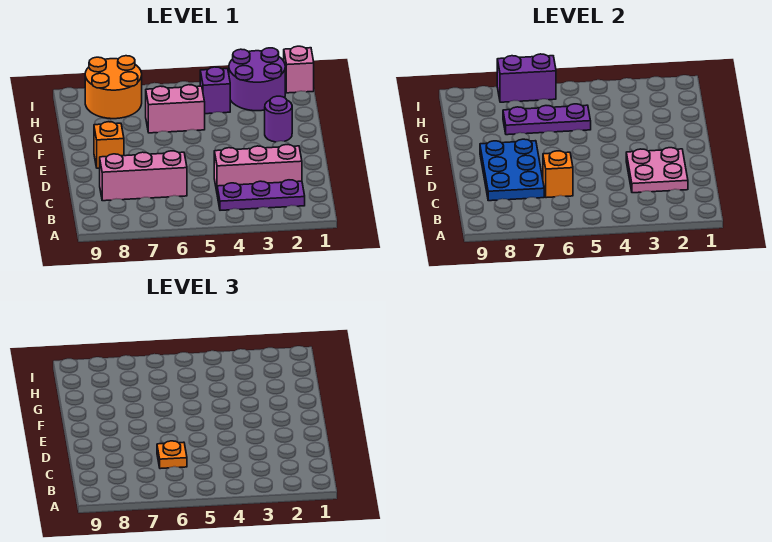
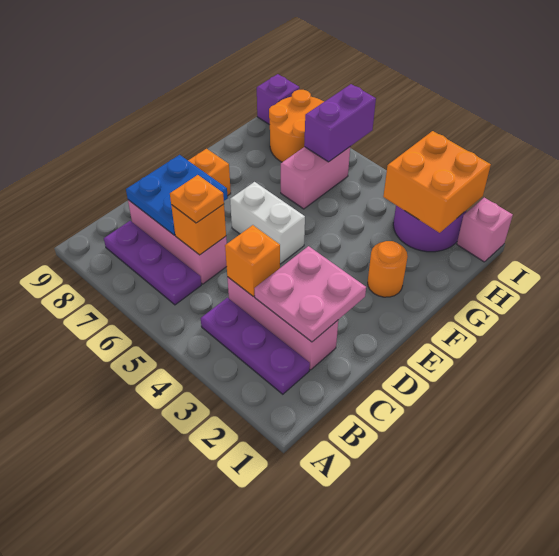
none -> orange brick C4 level 2
blue plate C7:E8 level 2 -> blue plate C7:D8 level 2
none -> white brick E5:E6 level 1
purple round brick F2 level 1 -> orange round brick F2 level 1
pink brick G5:G6 level 1 -> pink brick G6:H6 level 1
purple plate G5:G7 level 2 -> purple plate B6:B8 level 1
none -> orange brick H2:I3 level 2
purple brick H4 level 1 -> purple brick I9 level 1
purple brick I6:I7 level 2 -> purple brick H6:I6 level 2

